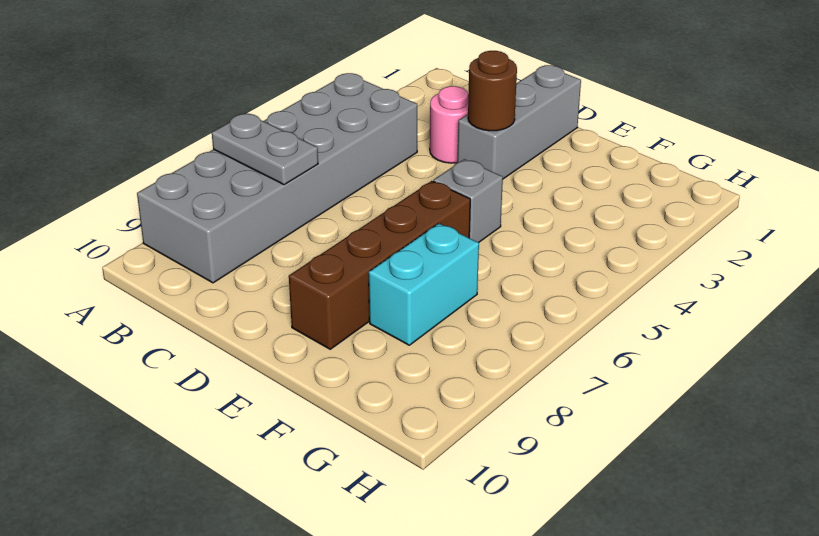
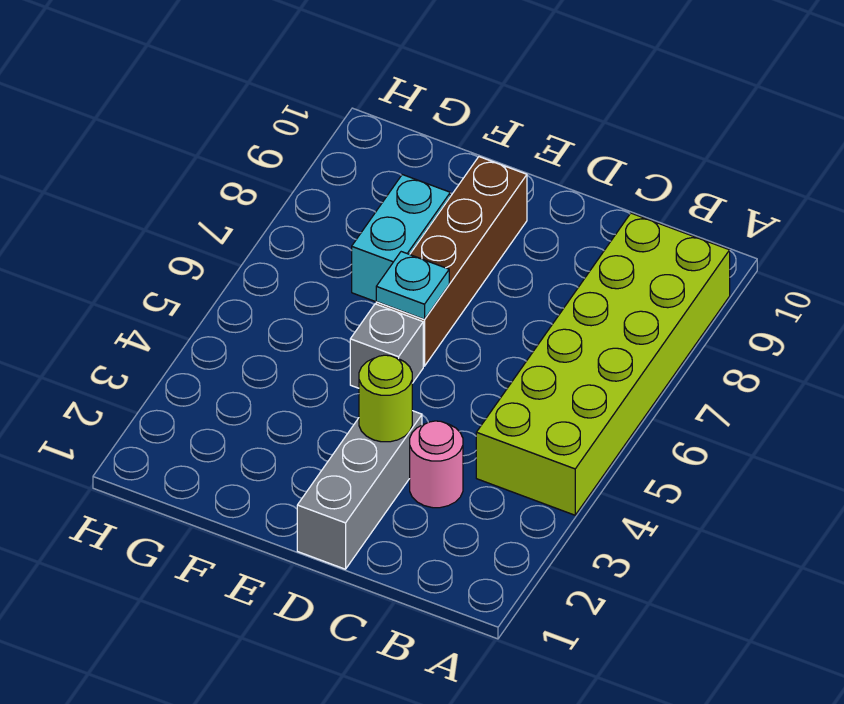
grey brick A4:B9 level 1 -> lime brick A4:B9 level 1
grey plate A7:B7 level 2 -> none
brown round brick D3 level 2 -> lime round brick D3 level 2
none -> cyan plate E6 level 2

